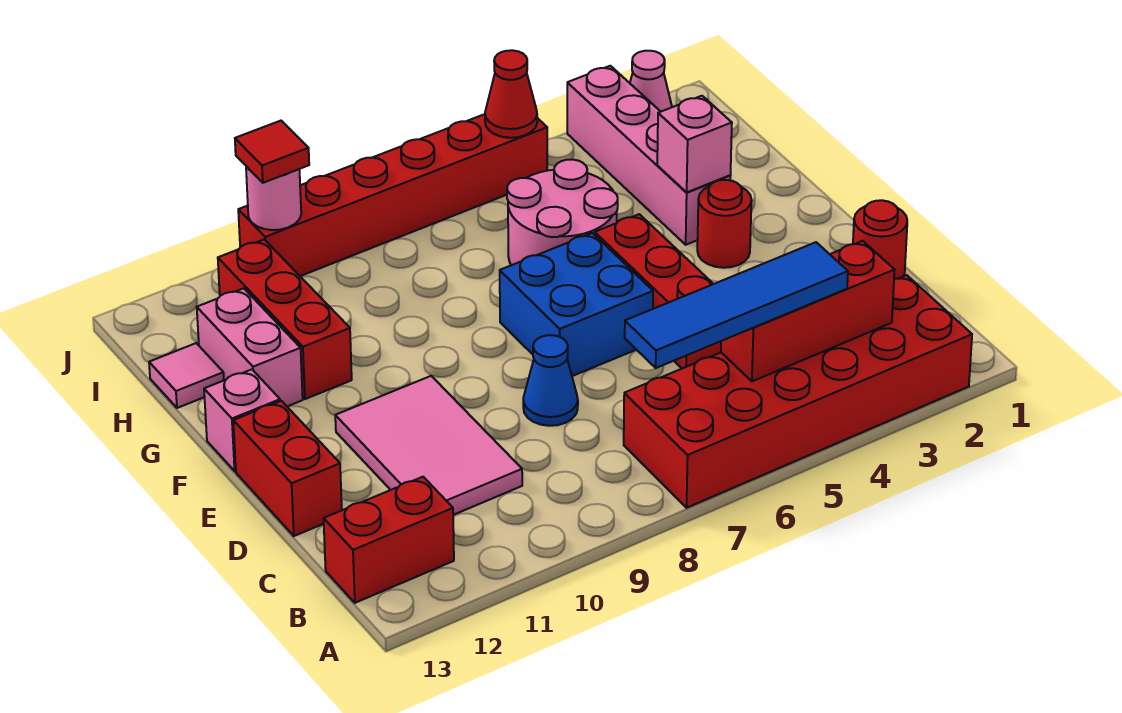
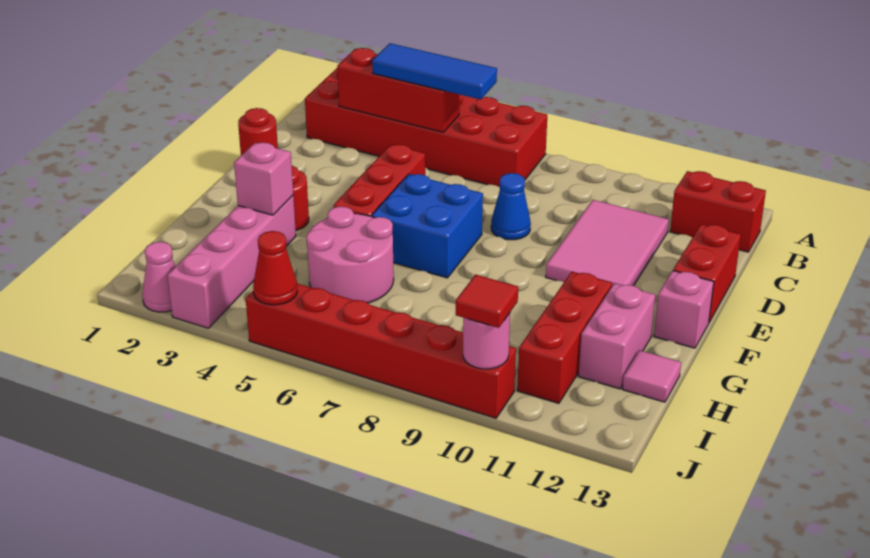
blue tile B4:B7 level 3 -> blue tile B4:B6 level 3

